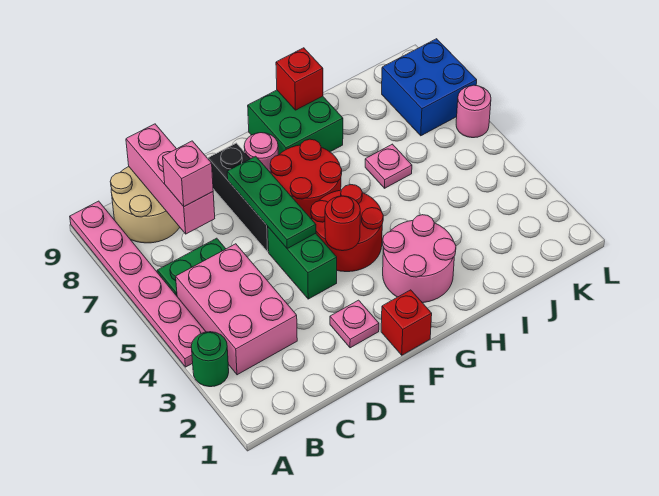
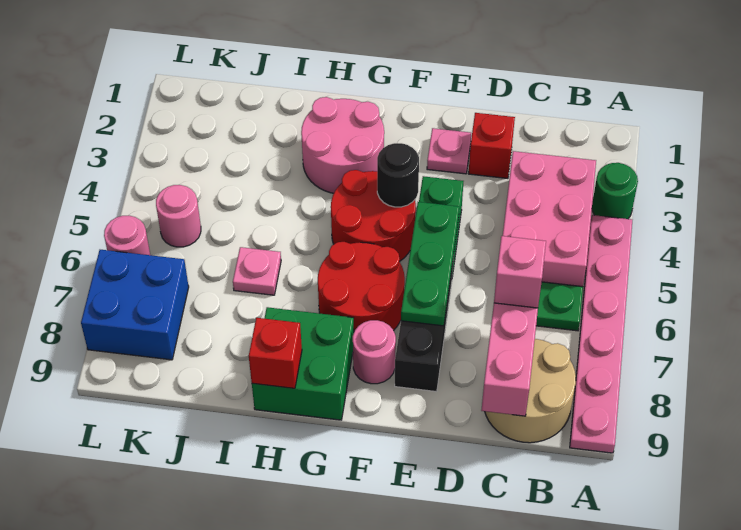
red brick F1 level 1 -> red brick D2 level 1
red round brick F4 level 2 -> black round brick F4 level 2
none -> pink round brick K5 level 1

